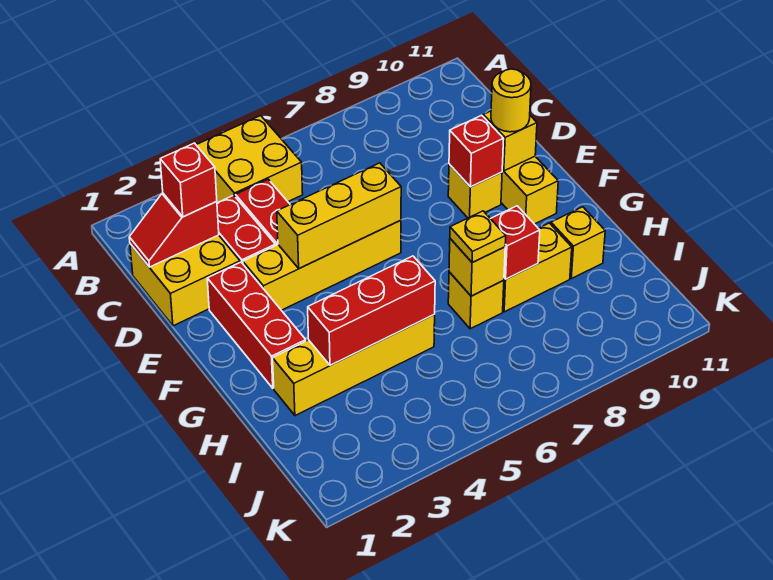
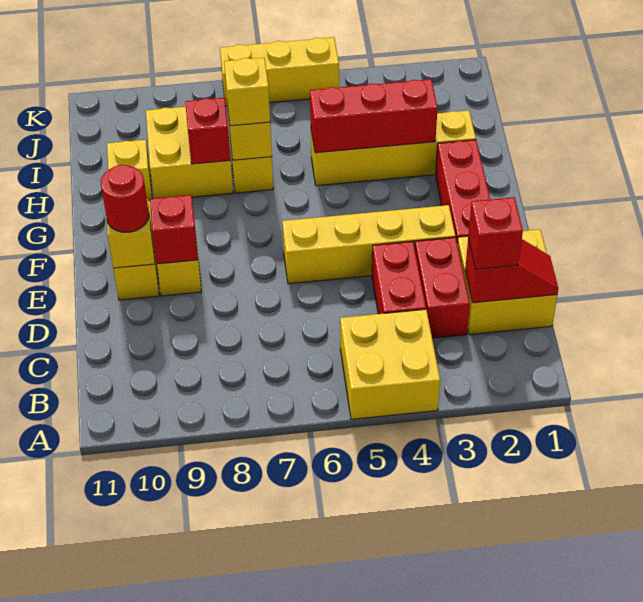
yellow brick E4:E6 level 2 -> yellow brick K5:K7 level 1
yellow round brick E10 level 3 -> red round brick E10 level 3
yellow plate H7 level 3 -> yellow brick H7 level 3
yellow brick H8:H9 level 1 -> yellow brick H8:I9 level 1

